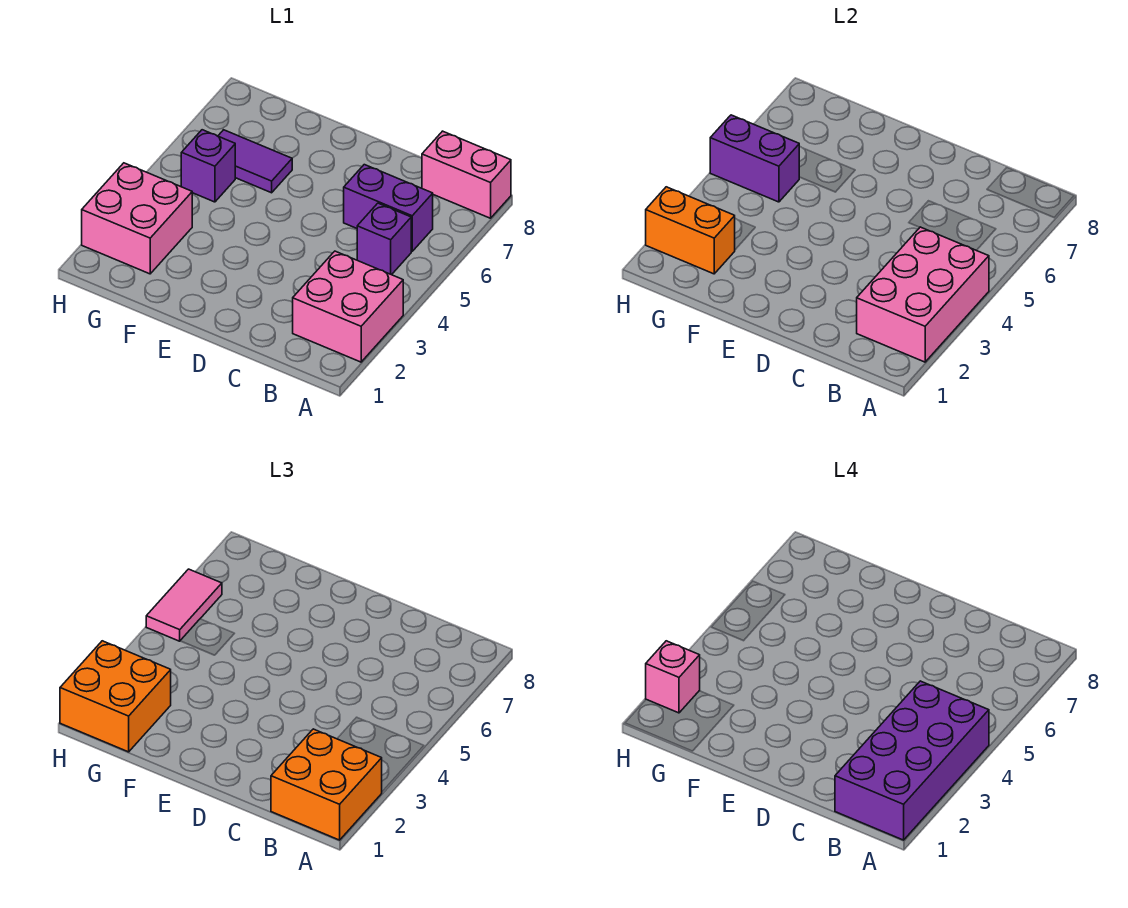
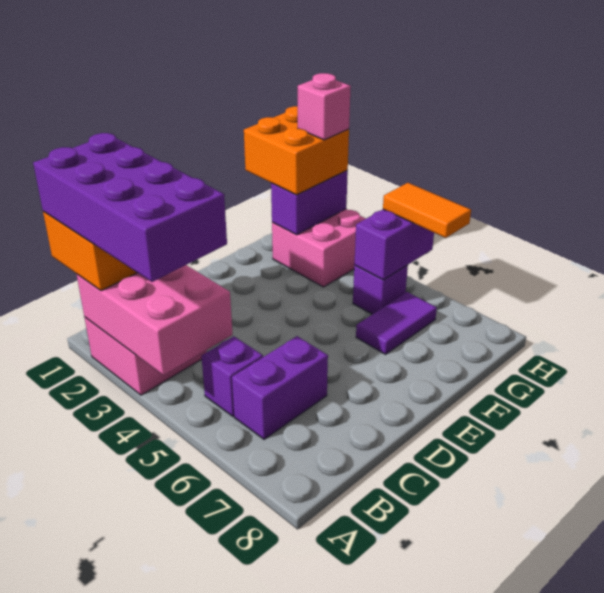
pink brick A8:B8 level 1 -> none
orange brick G2:H2 level 2 -> purple brick G2:H2 level 2
pink tile H5:H6 level 3 -> orange tile H5:H6 level 3

